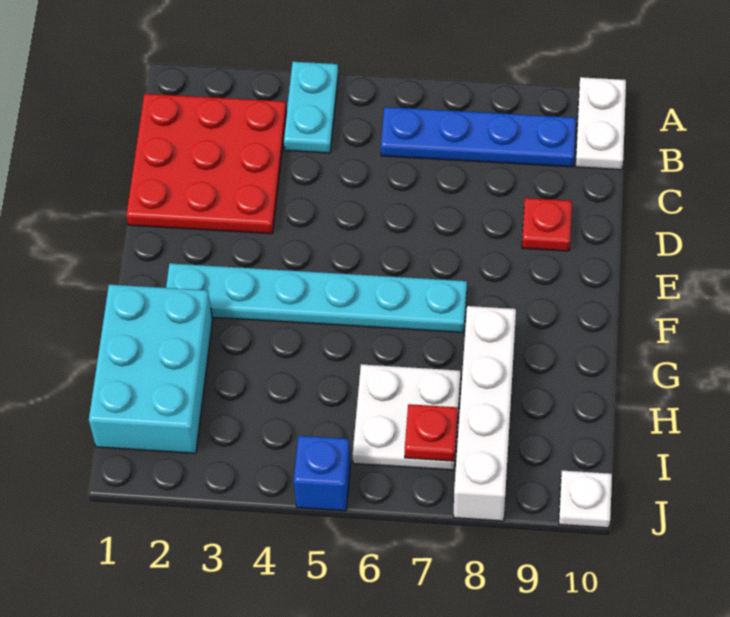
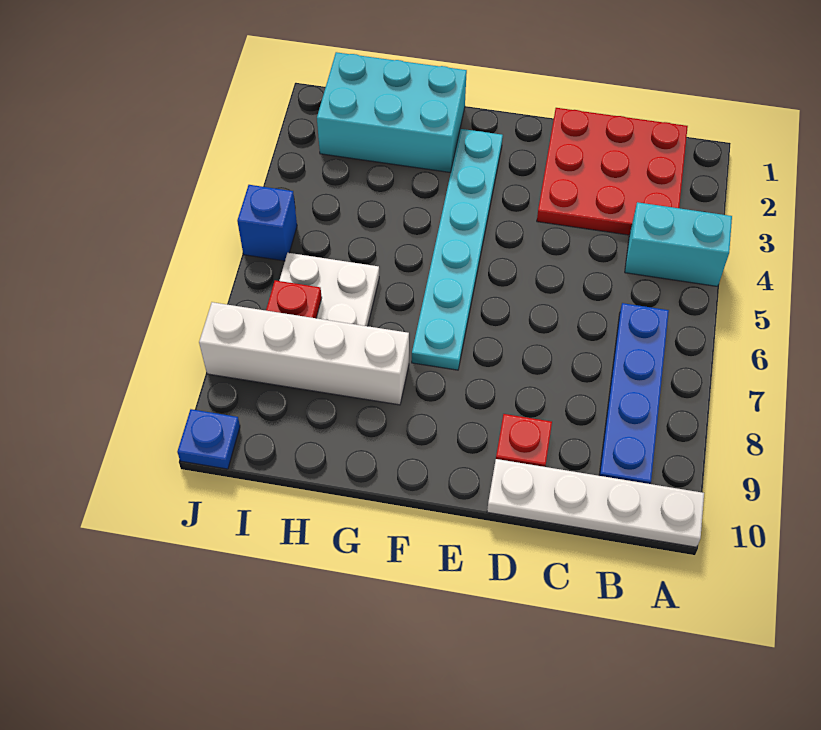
cyan plate A4:B4 level 1 -> cyan brick A4:B4 level 1
white plate A10:B10 level 1 -> white plate A10:D10 level 1
white plate J10 level 1 -> blue plate J10 level 1

